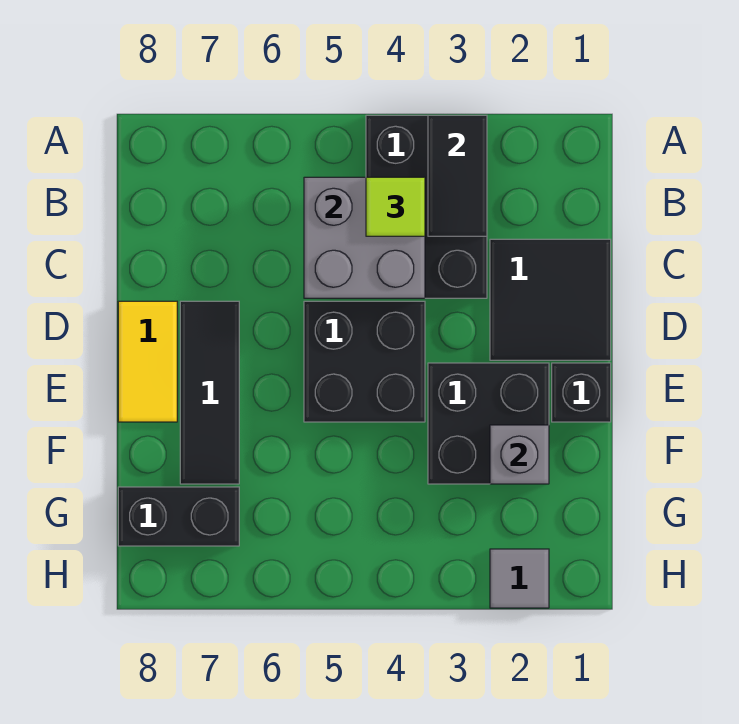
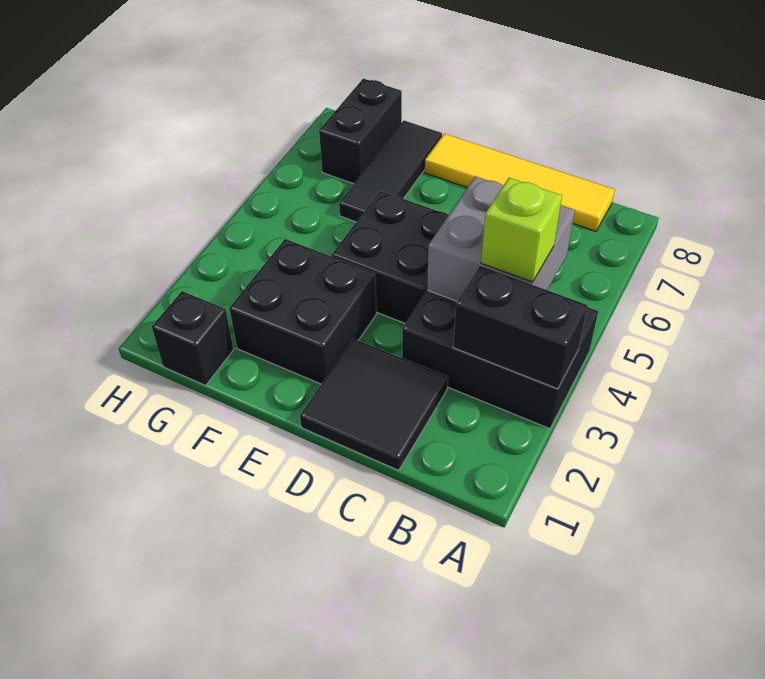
black tile A3:B3 level 2 -> black brick A3:B3 level 2
lime tile B4 level 3 -> lime brick B4 level 3
black tile D7:F7 level 1 -> black tile F6:F8 level 1
yellow tile D8:E8 level 1 -> yellow tile B8:E8 level 1
black brick E1 level 1 -> black brick G1 level 1
grey brick F2 level 2 -> none
grey tile H2 level 1 -> none

